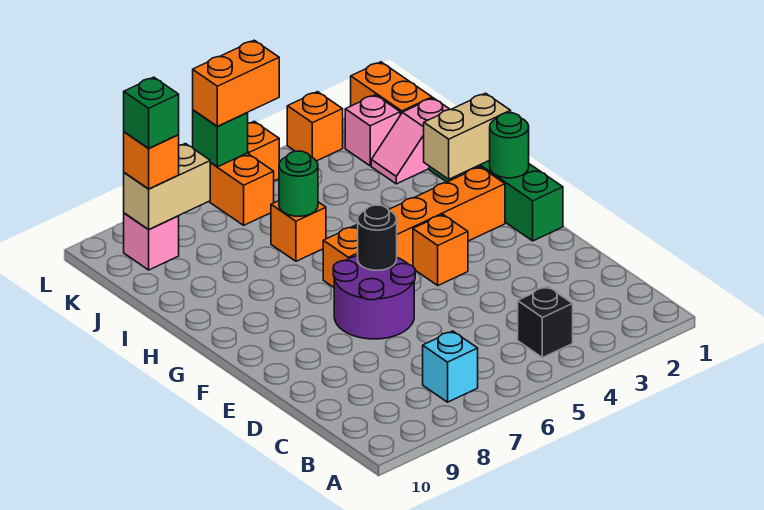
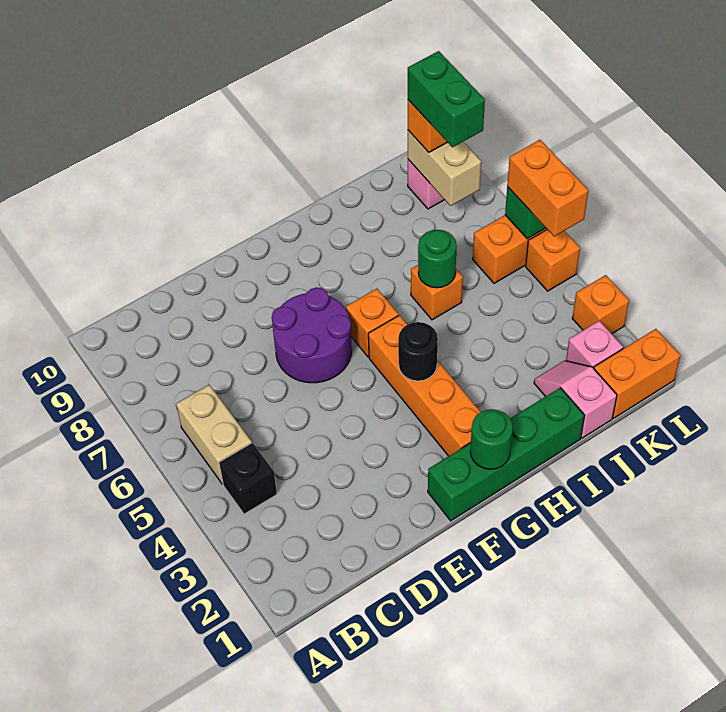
cyan brick B7 level 1 -> none
orange brick F4 level 1 -> none
black round brick F6 level 2 -> black round brick G4 level 2
tan brick H1:H2 level 2 -> tan brick B5:B6 level 1
green brick K9 level 4 -> green brick K8:K9 level 4

